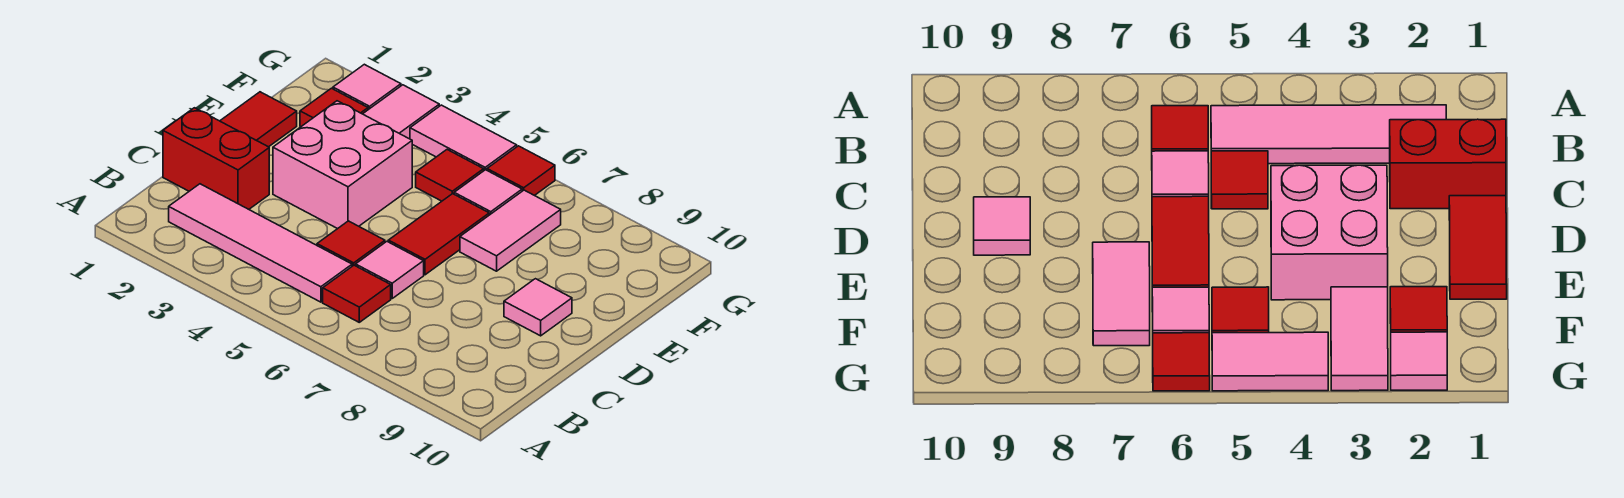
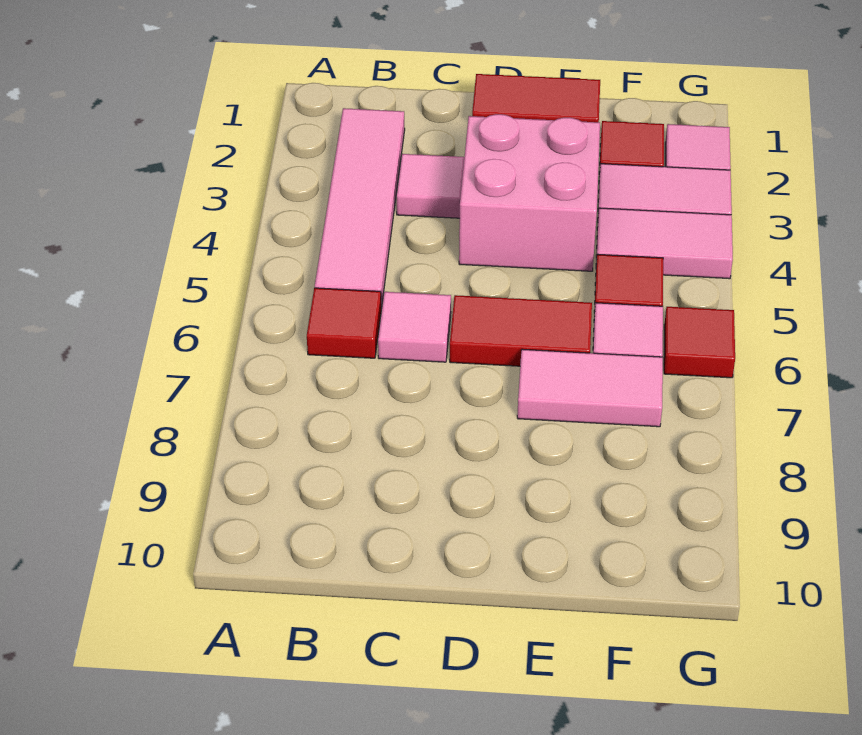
red brick C1:C2 level 1 -> none
red tile C5 level 1 -> none
pink tile D9 level 1 -> pink tile C3 level 1
pink tile G4:G5 level 1 -> pink tile F4:G4 level 1

